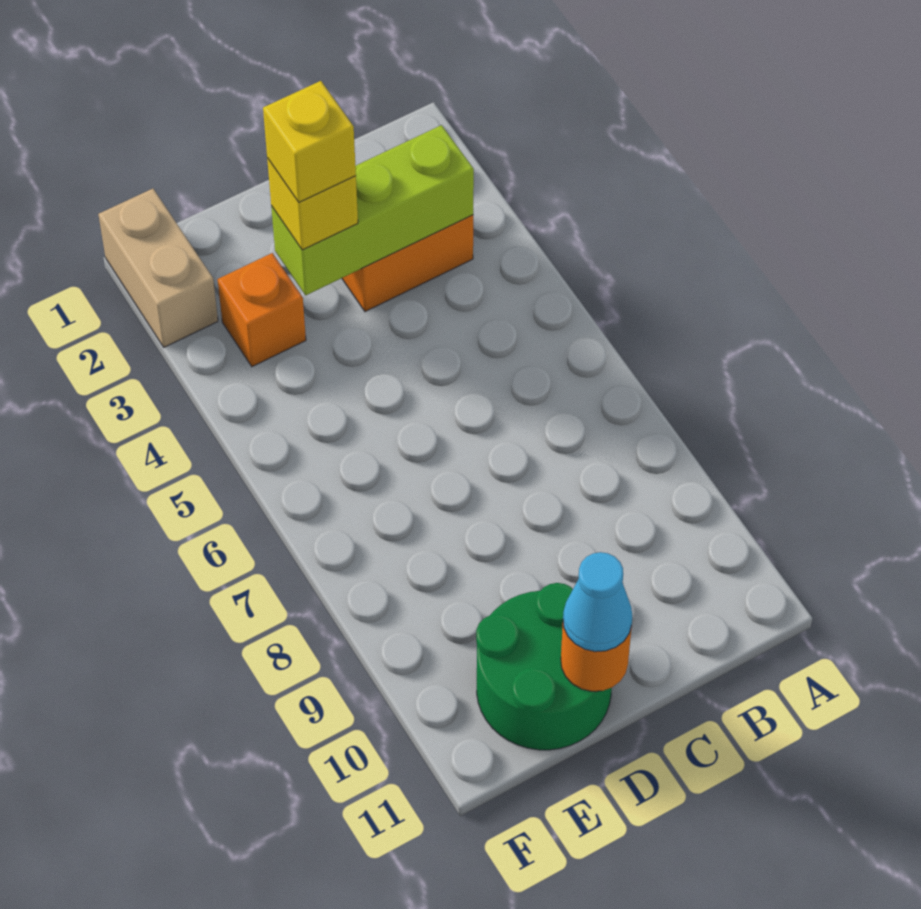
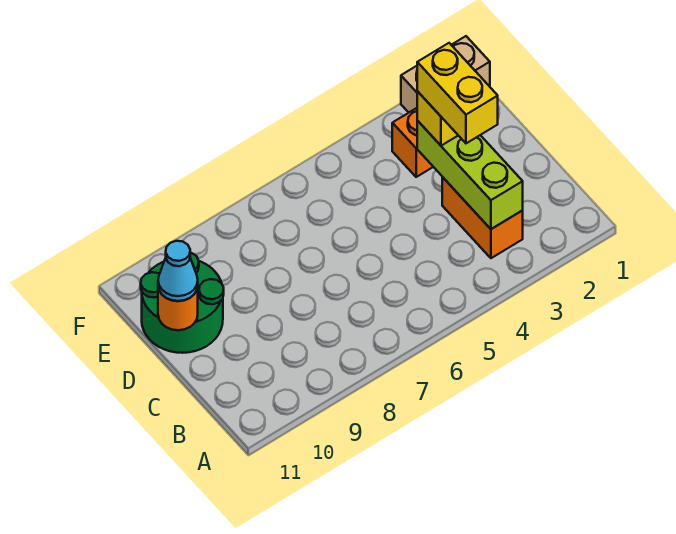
yellow brick D3 level 4 -> yellow brick C3:D3 level 4

